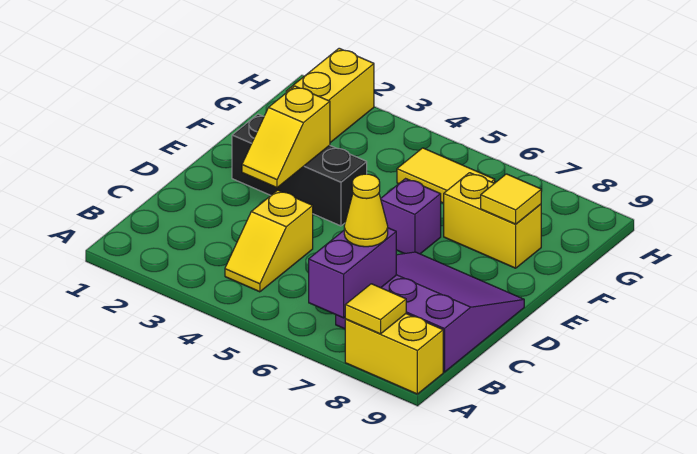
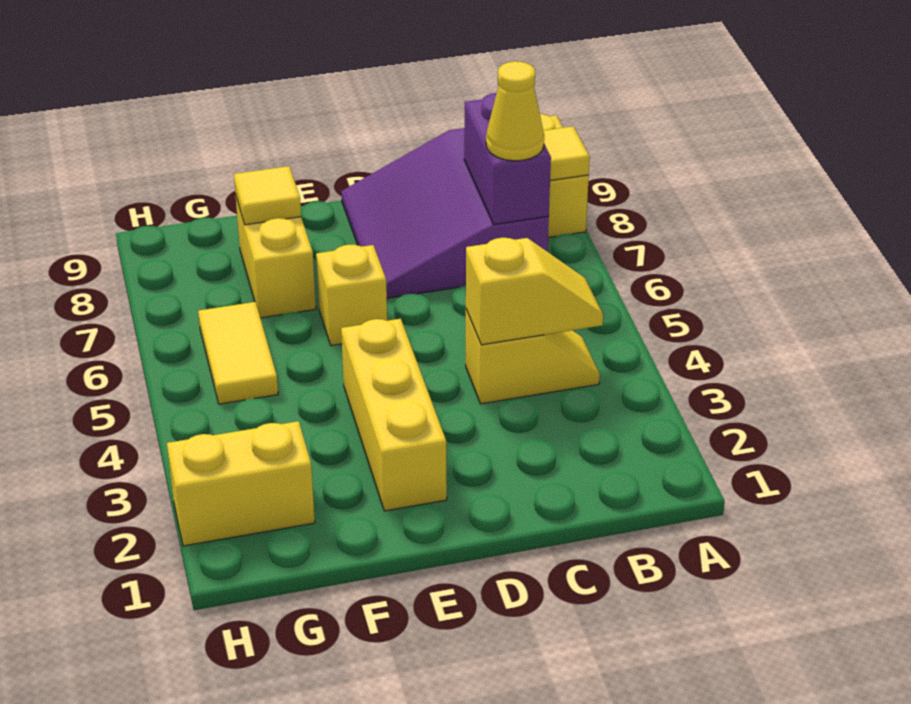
purple brick A7:B7 level 2 -> purple brick B7:B8 level 2
yellow slope D3:E3 level 2 top E -> yellow slope B4:C4 level 2 top C
black brick E2:E4 level 1 -> yellow brick E2:E4 level 1
purple brick E6 level 1 -> yellow brick E6 level 1

